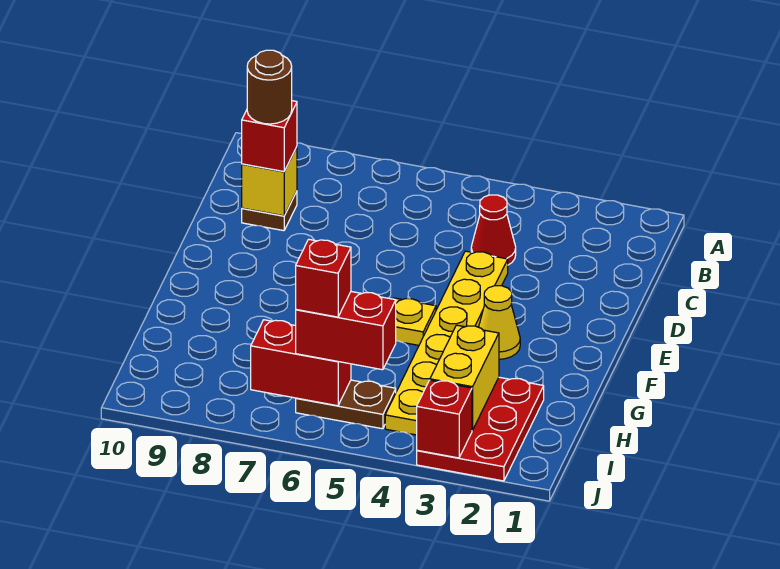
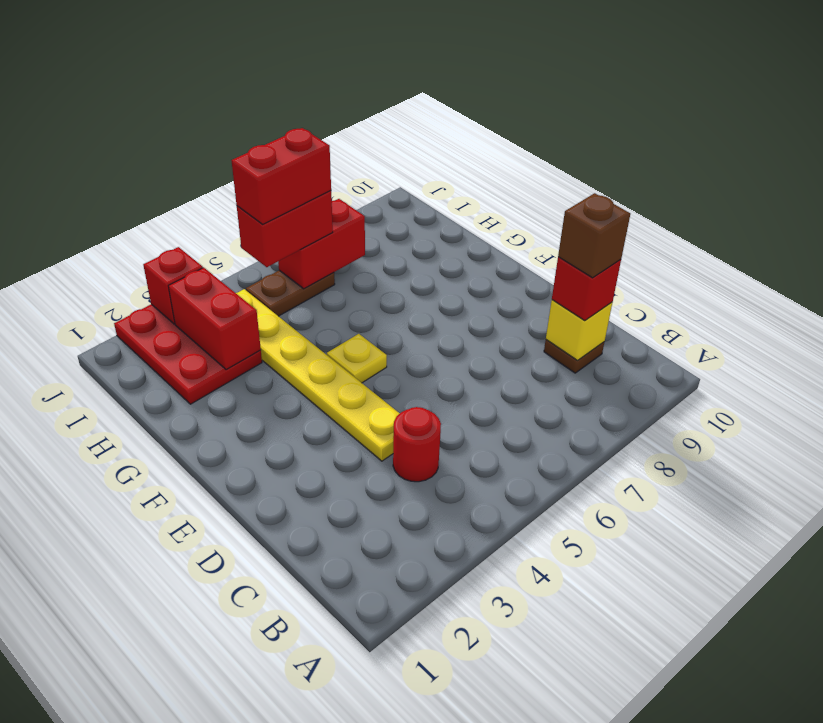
red cone C4 level 1 -> red round brick C4 level 1
brown round brick C9 level 4 -> brown brick C9 level 4
yellow cone F3 level 1 -> none
yellow brick H3:I3 level 2 -> red brick H3:I3 level 2
red brick I6 level 4 -> red brick I5:I6 level 4

